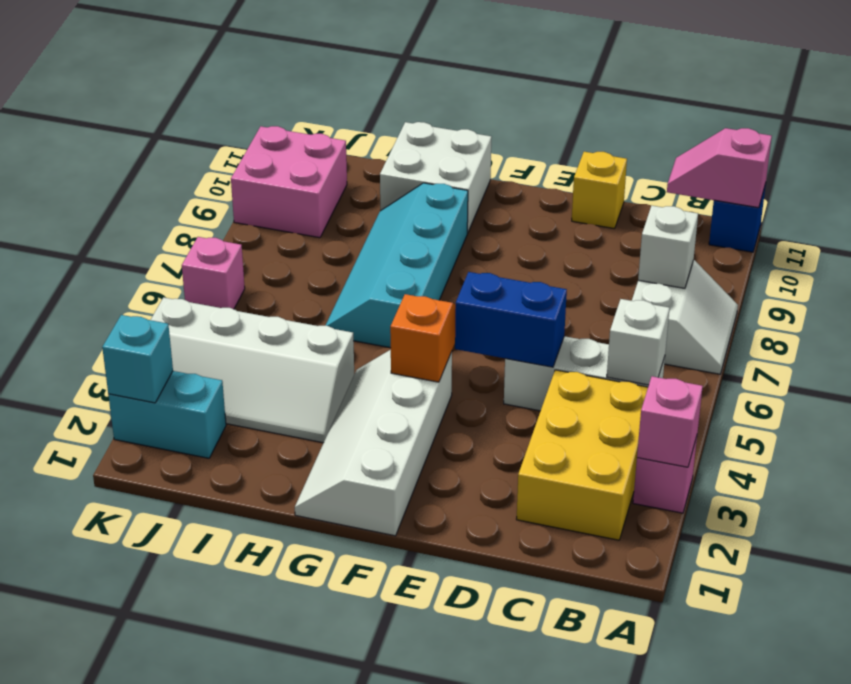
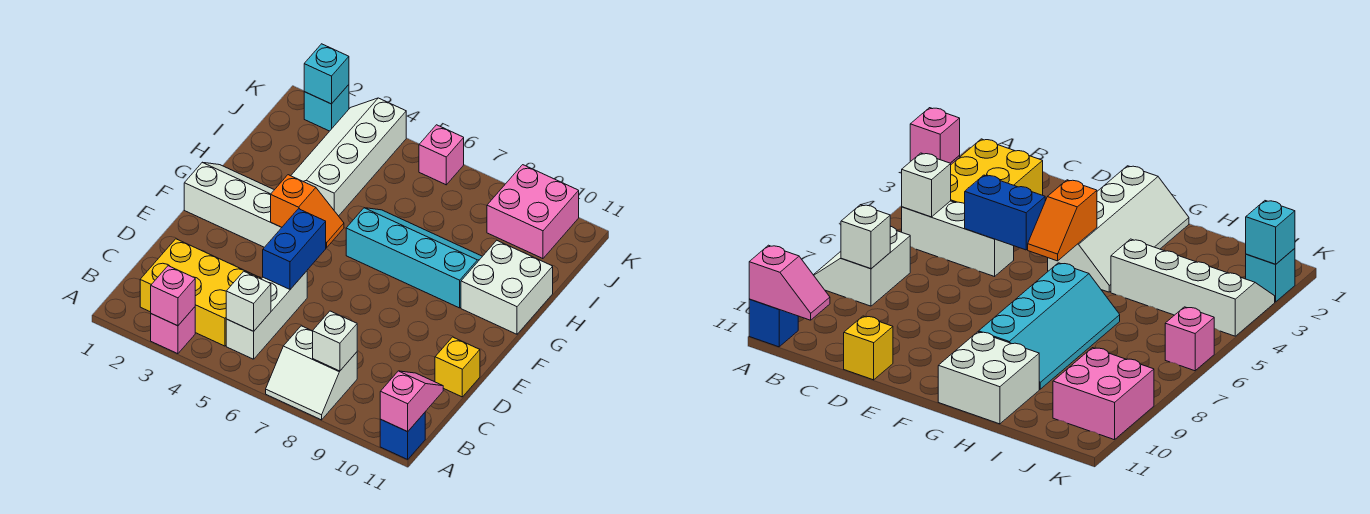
cyan brick J2:K2 level 1 -> cyan brick K2 level 1

